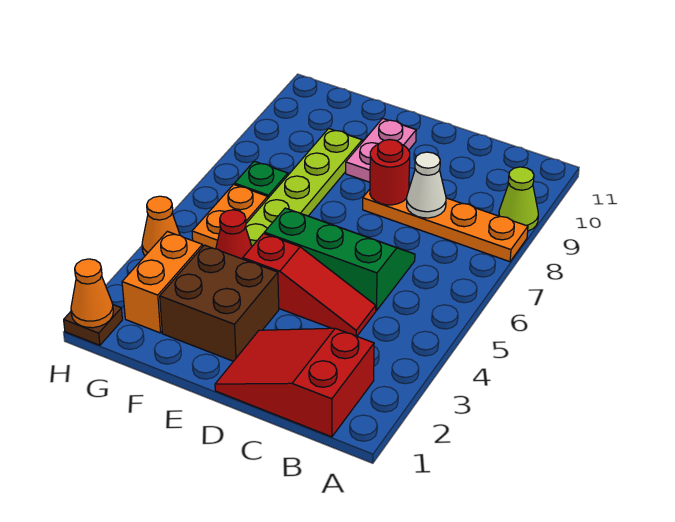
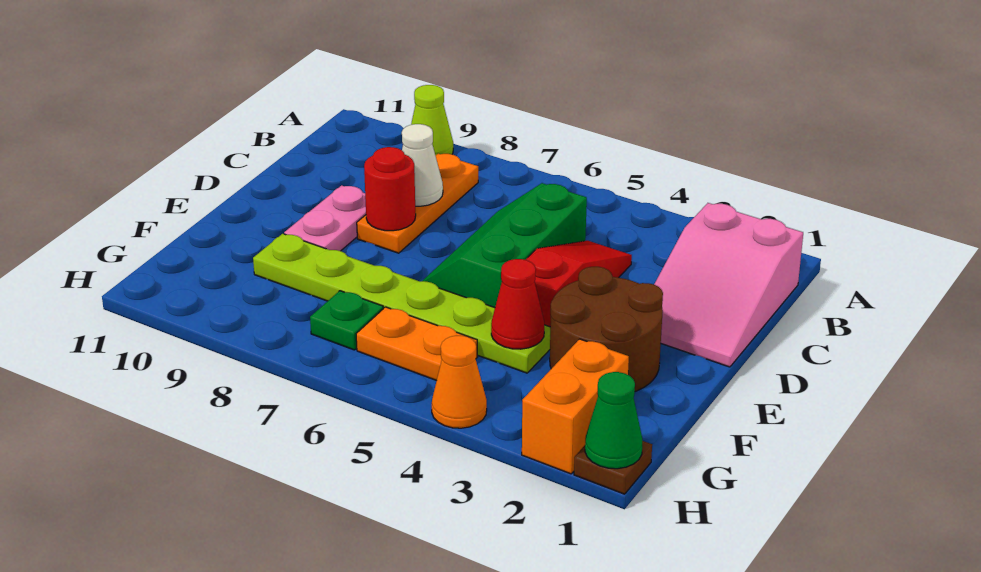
orange plate A8:D8 level 1 -> orange plate B8:D8 level 1
red slope B1:D2 level 1 top B -> pink slope B1:D2 level 1 top B
brown brick E2:F3 level 1 -> brown round brick E2:F3 level 1
pink plate E9:E10 level 1 -> pink plate D9:E9 level 1
orange brick G2:G3 level 1 -> orange brick G2:H2 level 1
orange cone H1 level 2 -> green cone H1 level 2

